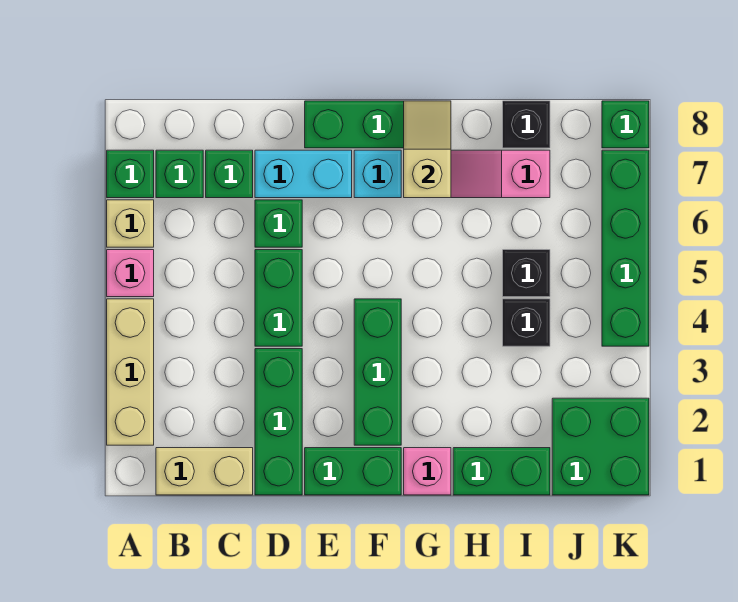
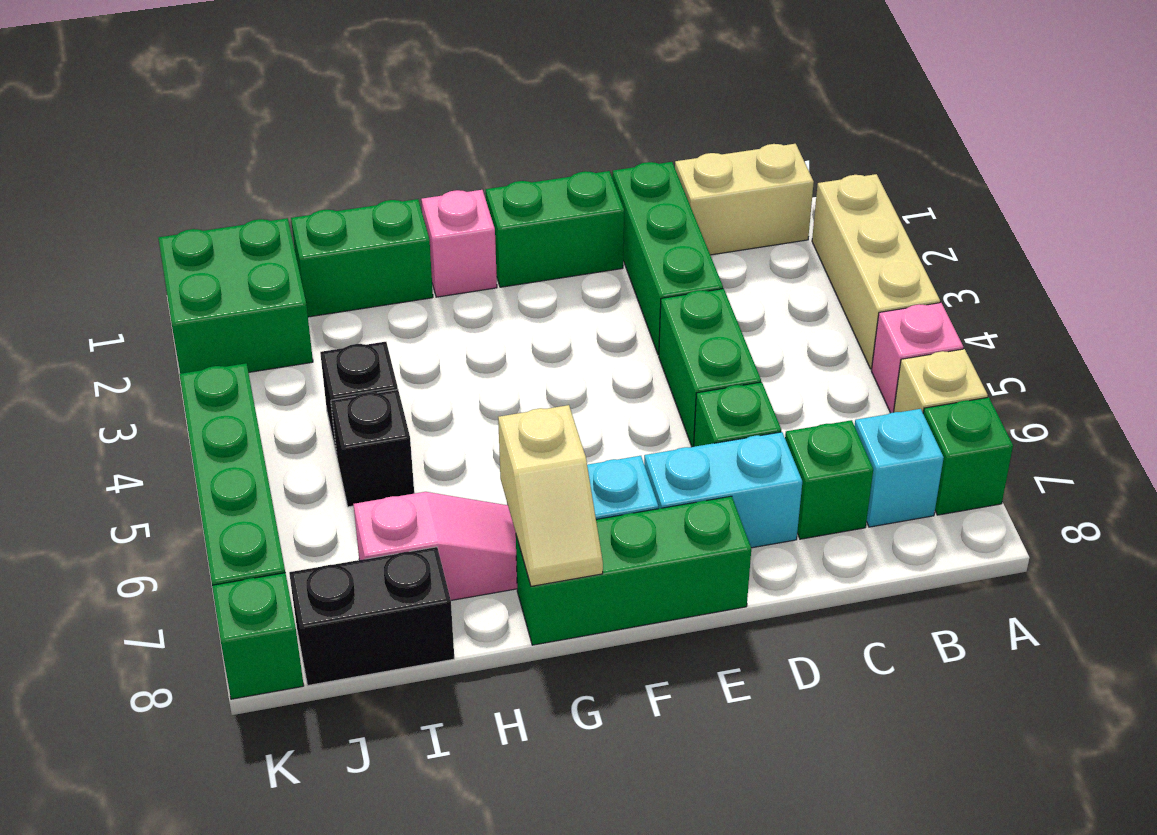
green brick B7 level 1 -> cyan brick B7 level 1
green brick F2:F4 level 1 -> none
black brick I8 level 1 -> black brick I8:J8 level 1

